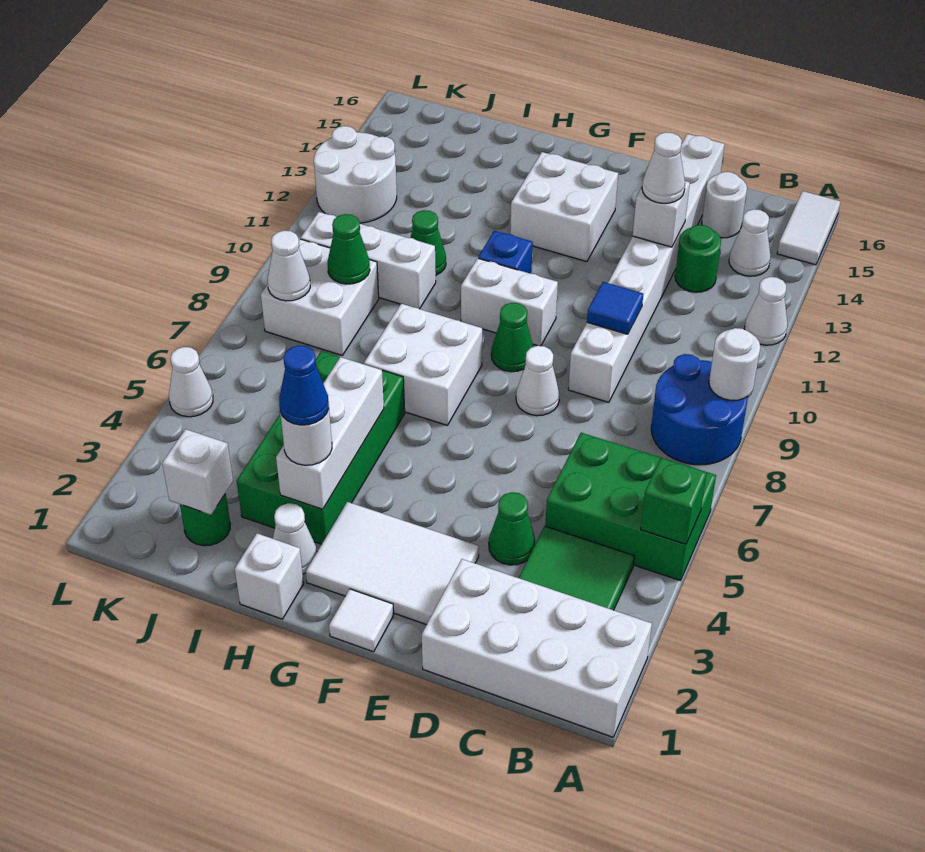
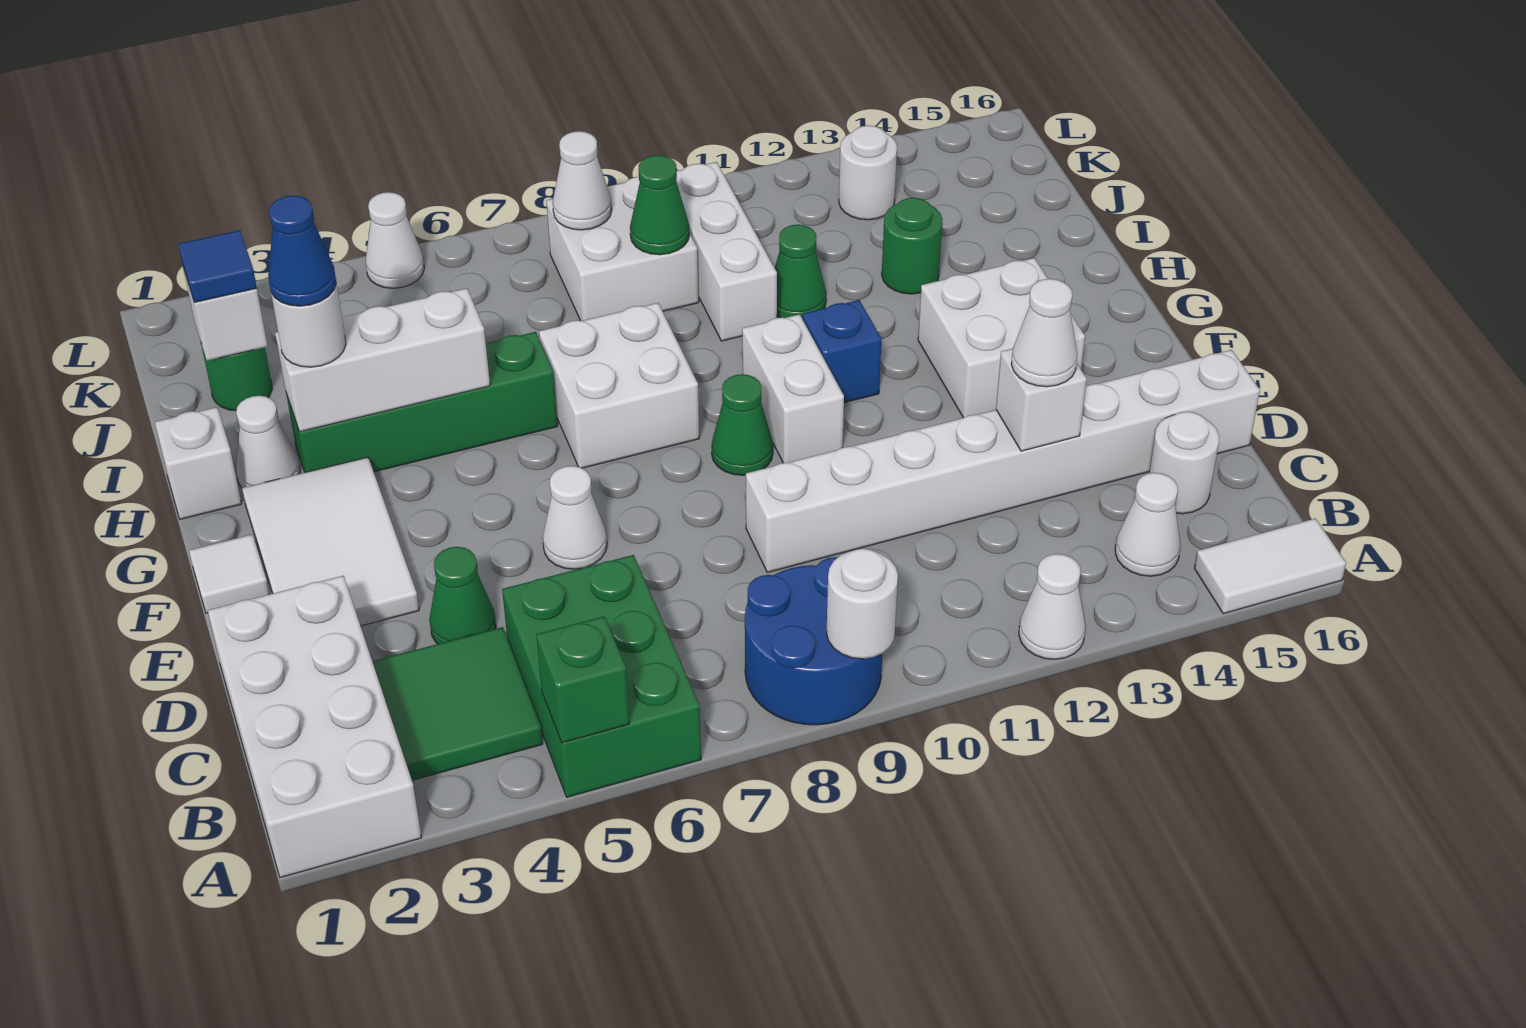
green round brick C13 level 1 -> green round brick I13 level 1
blue tile D10 level 2 -> blue tile J2 level 3
white cone E8 level 1 -> white cone E6 level 1
green brick H3:I6 level 1 -> green brick H3:H6 level 1
white round brick K12:L13 level 1 -> white round brick K13 level 1

